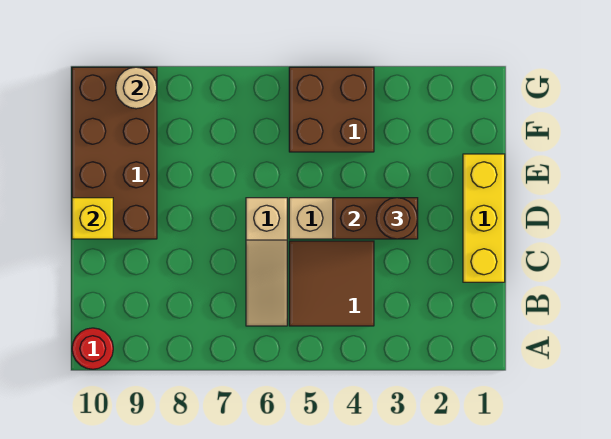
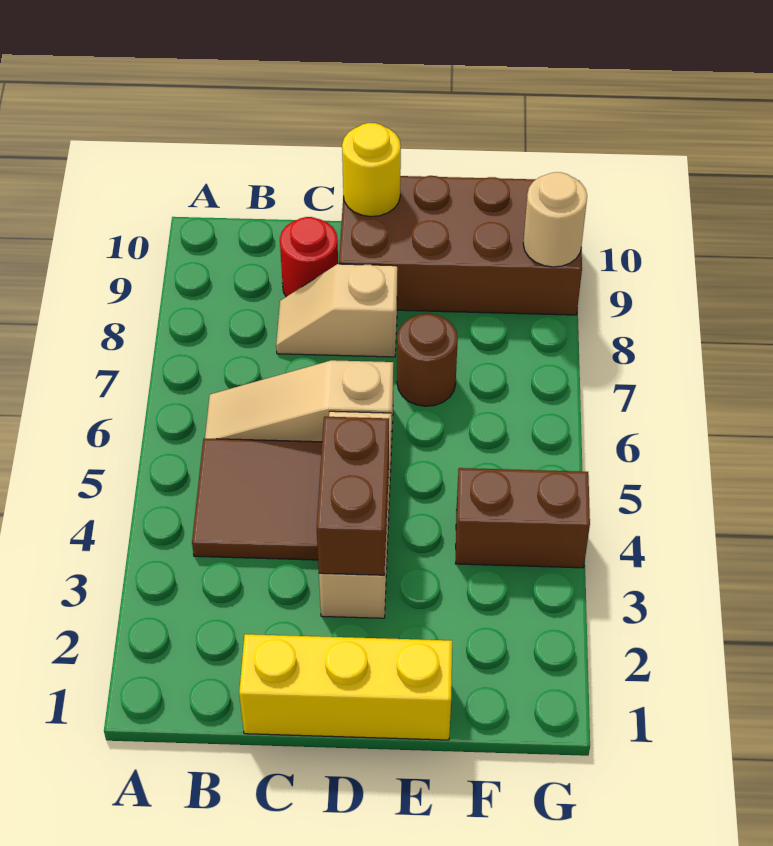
red round brick A10 level 1 -> red round brick C9 level 1
none -> tan slope C8:D8 level 1 top D
brown round brick D3 level 3 -> brown round brick E7 level 1
yellow brick D10 level 2 -> yellow round brick D10 level 2
brown brick F4:G5 level 1 -> brown brick F4:G4 level 1

